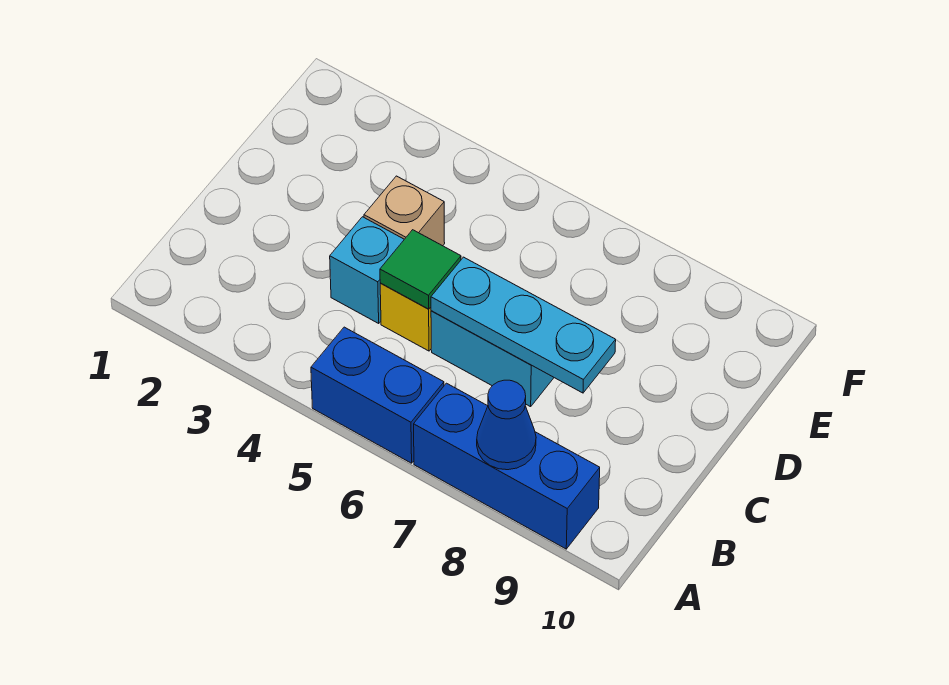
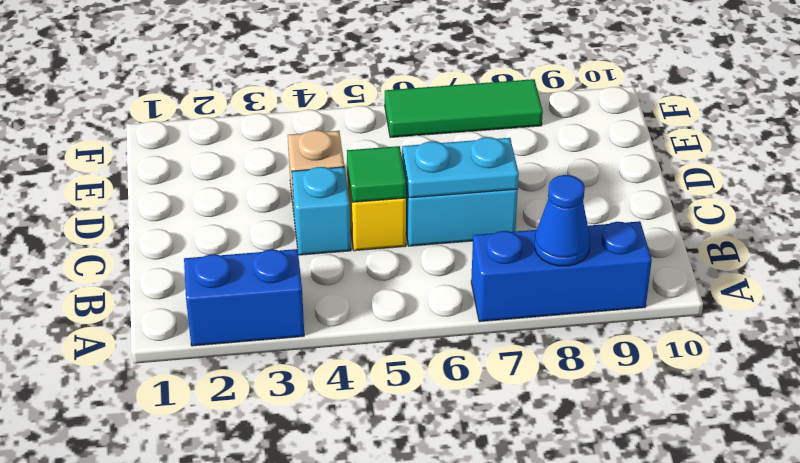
blue brick A5:A6 level 1 -> blue brick A2:A3 level 1
cyan plate C6:C8 level 2 -> cyan plate C6:C7 level 2
none -> green tile F6:F8 level 1

